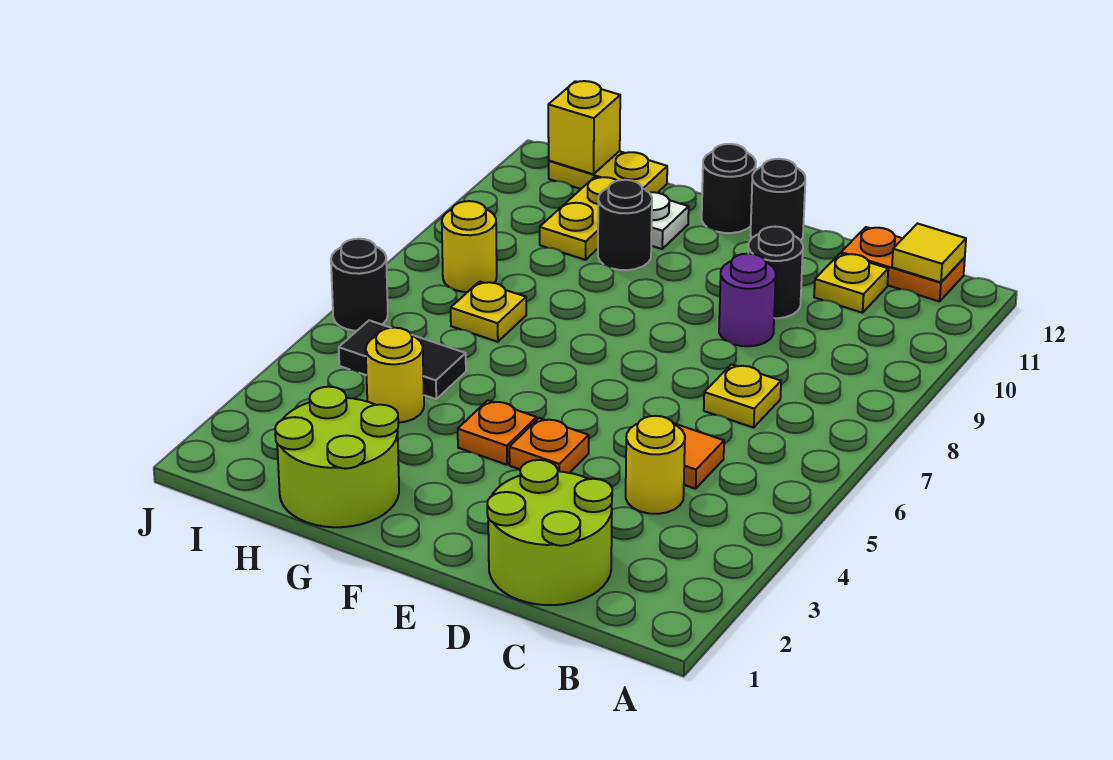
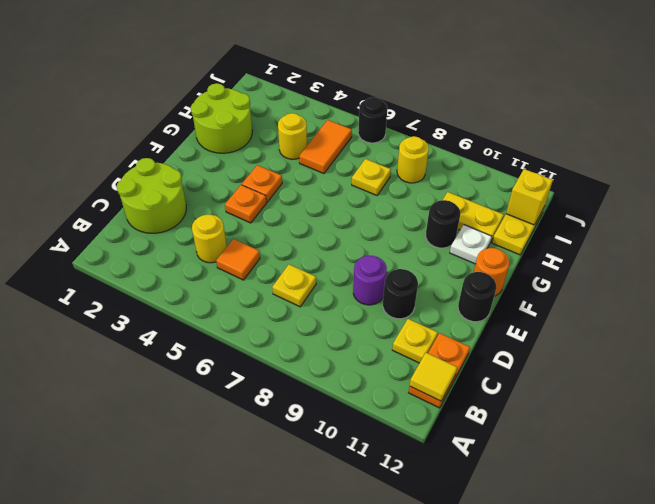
black round brick F12 level 1 -> orange round brick F12 level 1
black tile H5:I5 level 1 -> orange tile H5:I5 level 1

